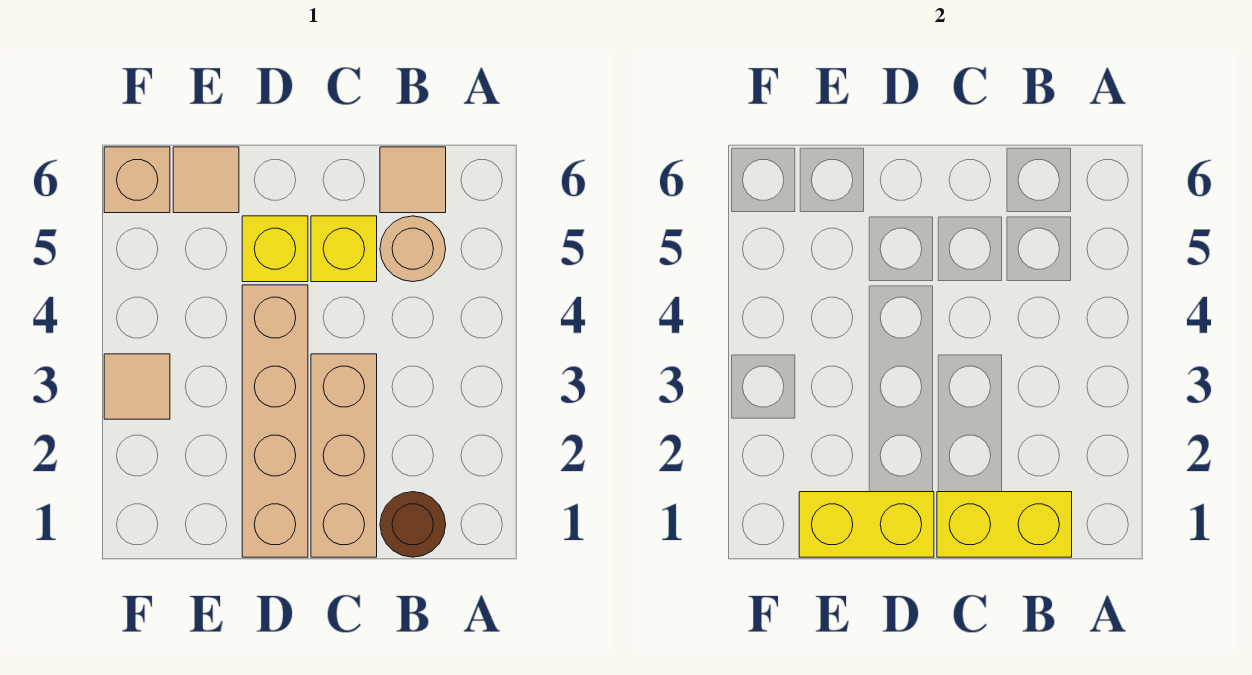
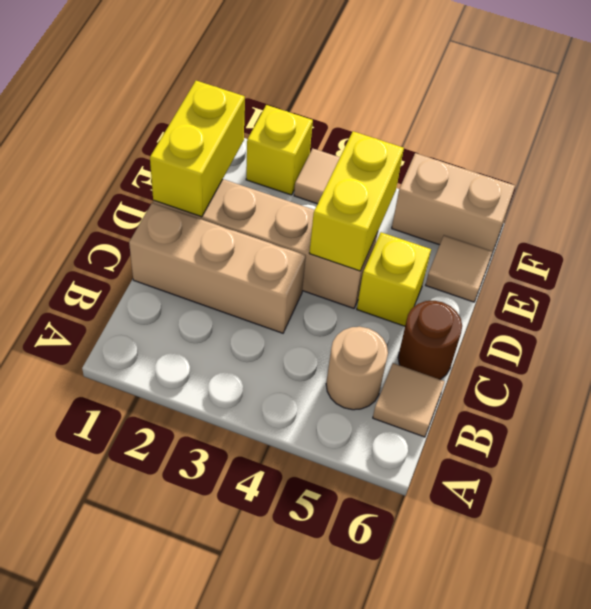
brown round brick B1 level 1 -> brown round brick C6 level 1
yellow brick B1:C1 level 2 -> yellow brick D4:E4 level 2
yellow brick C5 level 1 -> yellow brick F2 level 1
tan brick F6 level 1 -> tan brick F5:F6 level 1

